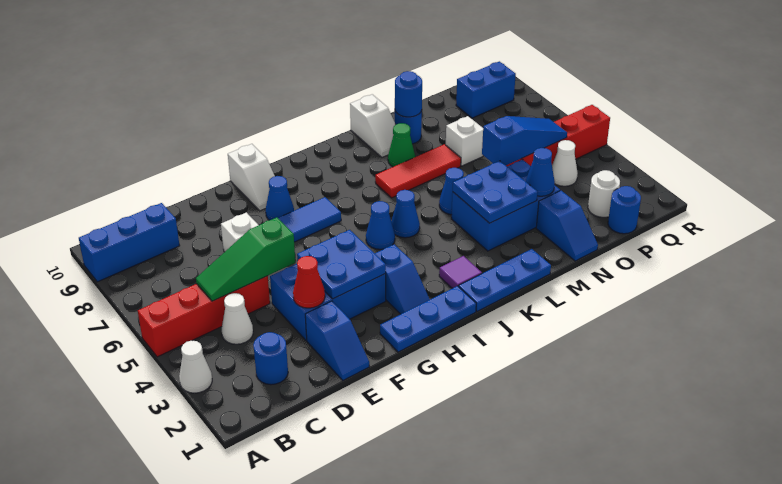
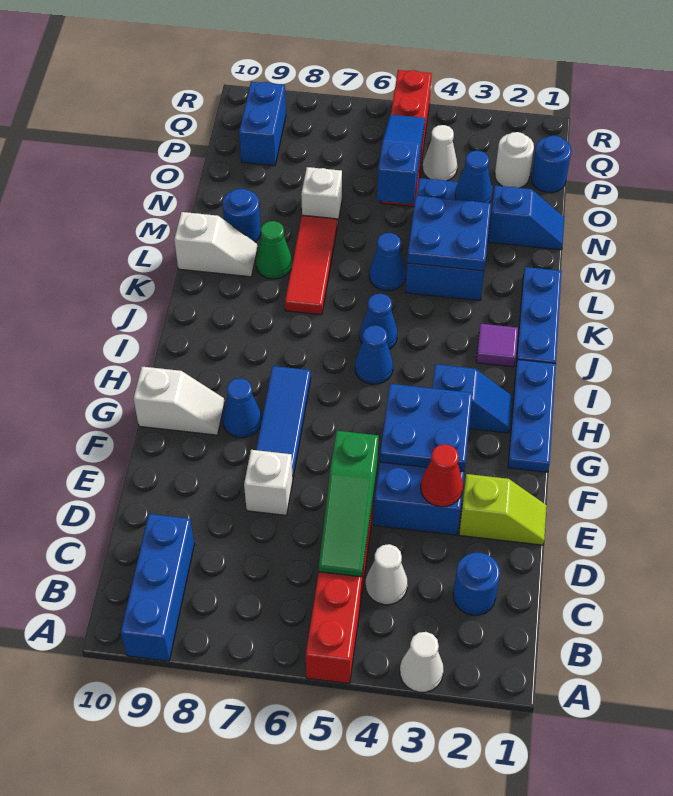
blue slope E1:E2 level 1 top 2 -> lime slope E1:E2 level 1 top 2
blue round brick M9 level 2 -> none

